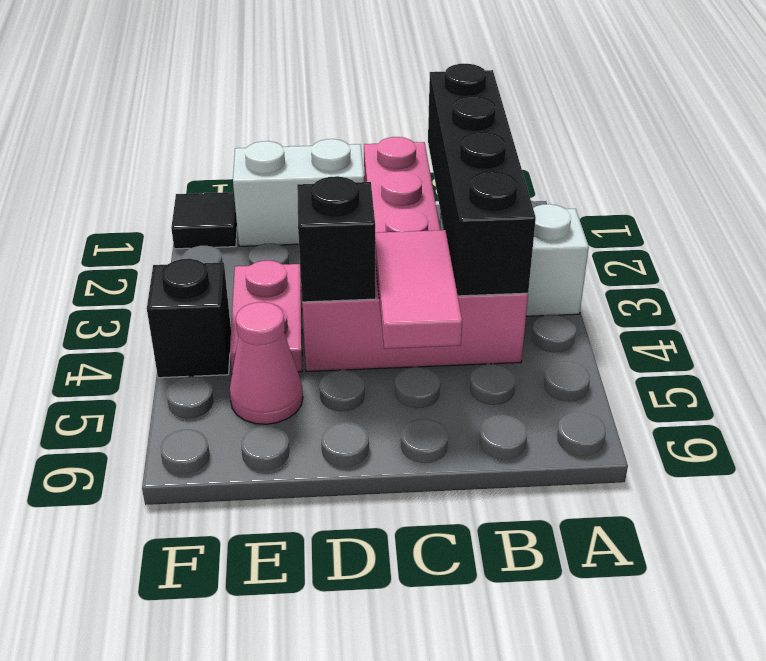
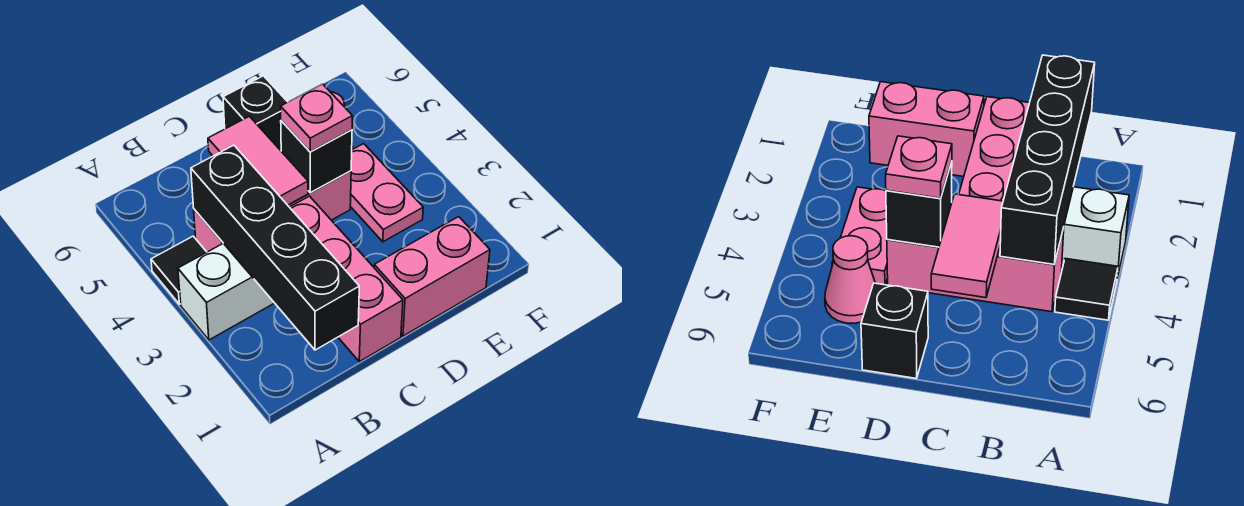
white brick D1:E1 level 1 -> pink brick D1:E1 level 1
none -> pink plate D4 level 3
black tile F1 level 1 -> black tile A4 level 1
black brick F4 level 1 -> black brick D6 level 1

